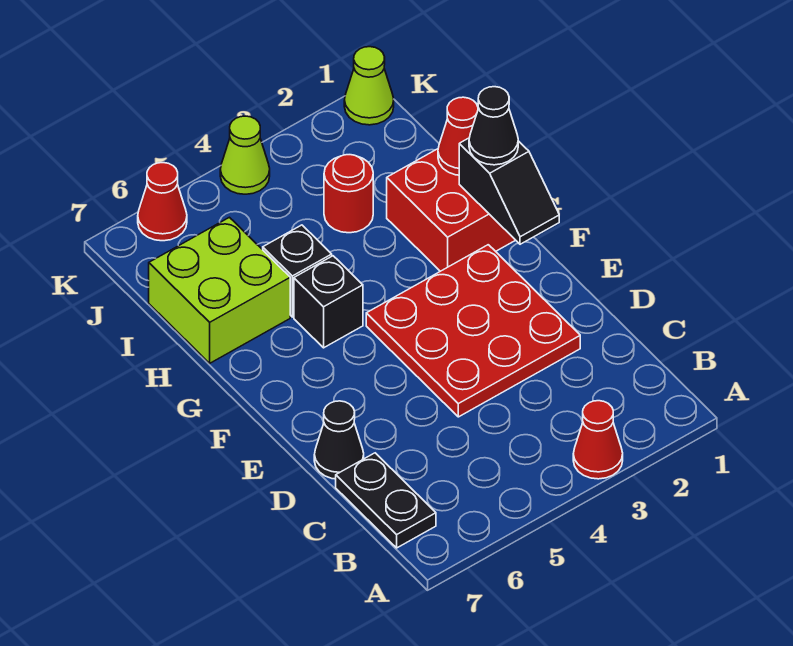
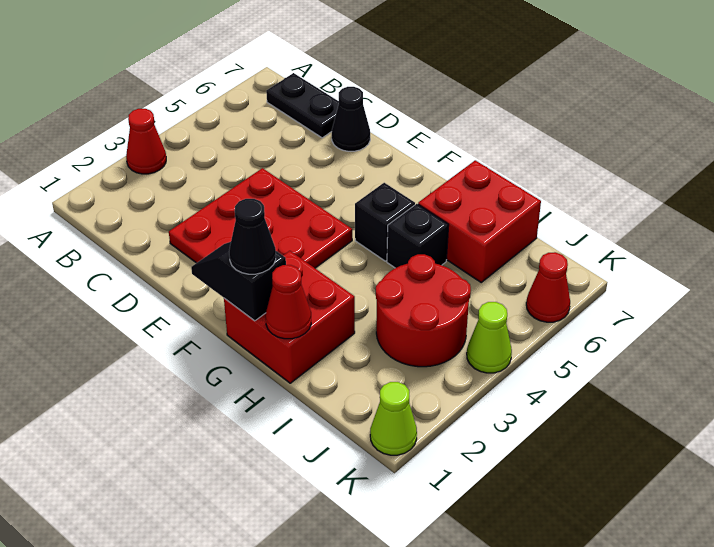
lime brick H6:I7 level 1 -> red brick H6:I7 level 1
red round brick I3 level 1 -> red round brick I3:J4 level 1

